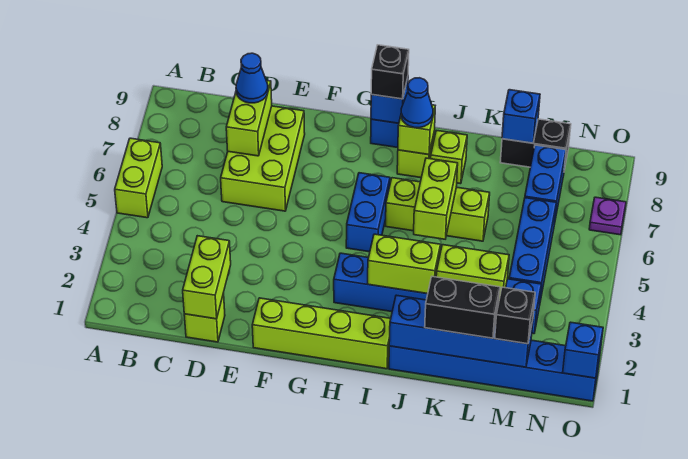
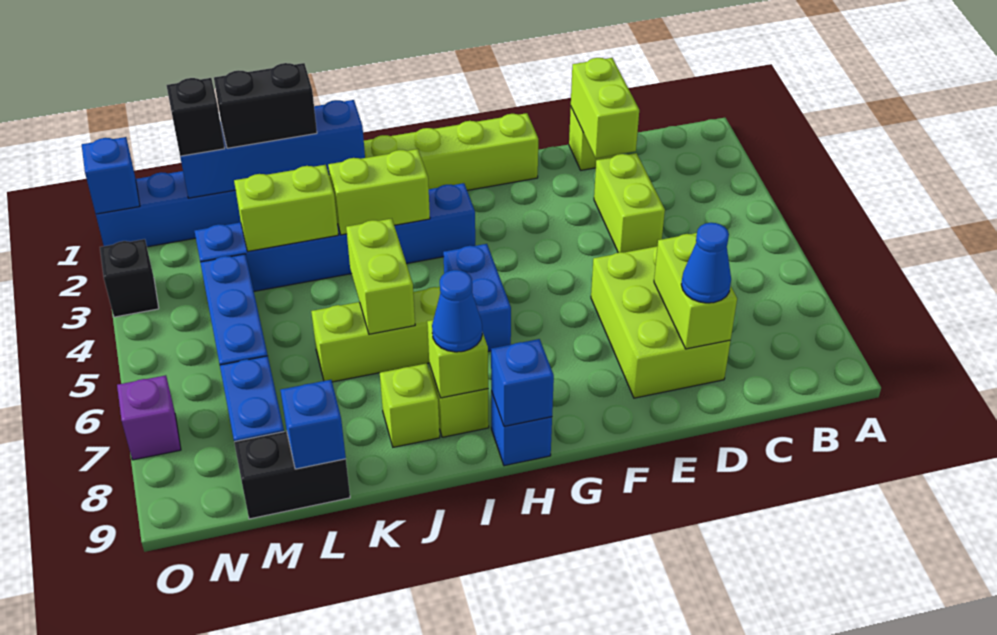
lime brick A5:A6 level 1 -> lime brick D3:D4 level 1
black brick H9 level 3 -> black brick O3 level 1
purple plate O7 level 1 -> purple brick O7 level 1

